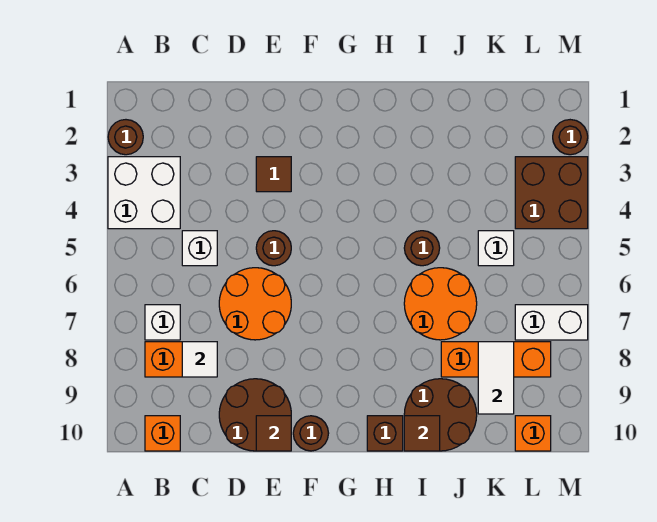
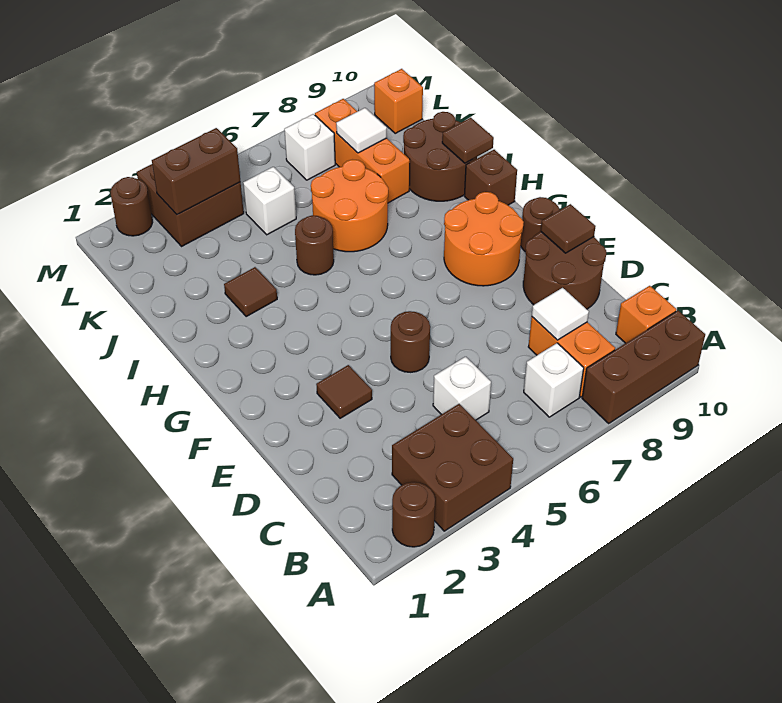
white brick A3:B4 level 1 -> brown brick A3:B4 level 1
none -> brown brick A8:A10 level 1
orange round brick D6:E7 level 1 -> orange round brick F8:G9 level 1
none -> brown tile I3 level 1
white tile K8:K9 level 2 -> white tile K8 level 2
none -> brown brick L3:L4 level 2
white brick L7:M7 level 1 -> white brick L7 level 1

